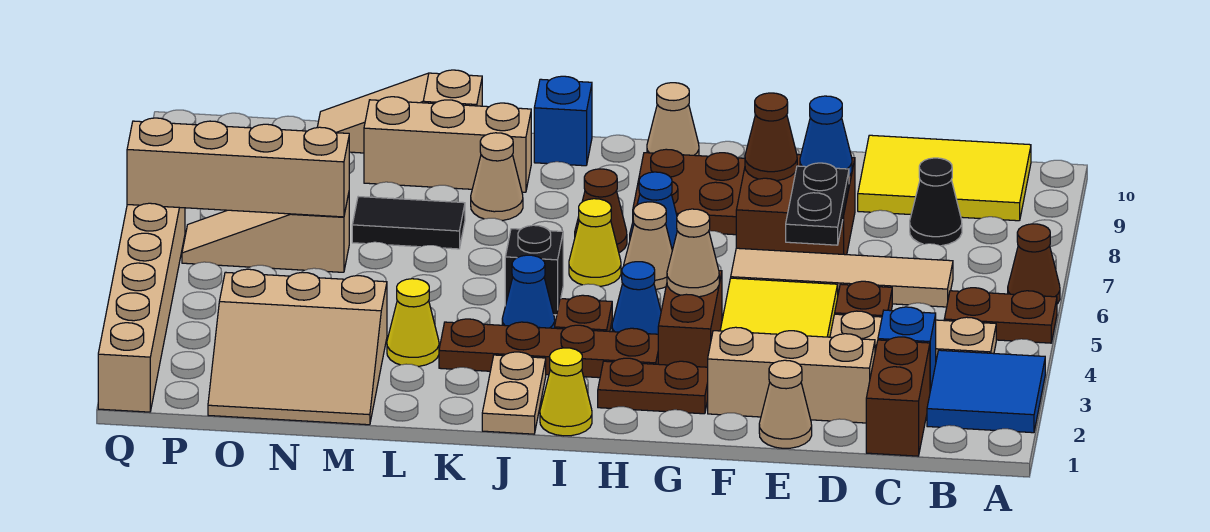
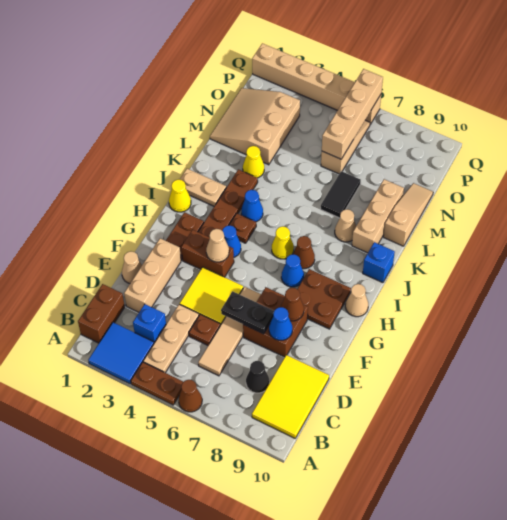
brown plate A5:B5 level 1 -> brown plate A4:A5 level 1
brown brick C1:C2 level 1 -> brown brick B1:C1 level 1
tan cone H6 level 1 -> none
black brick J5 level 1 -> none

